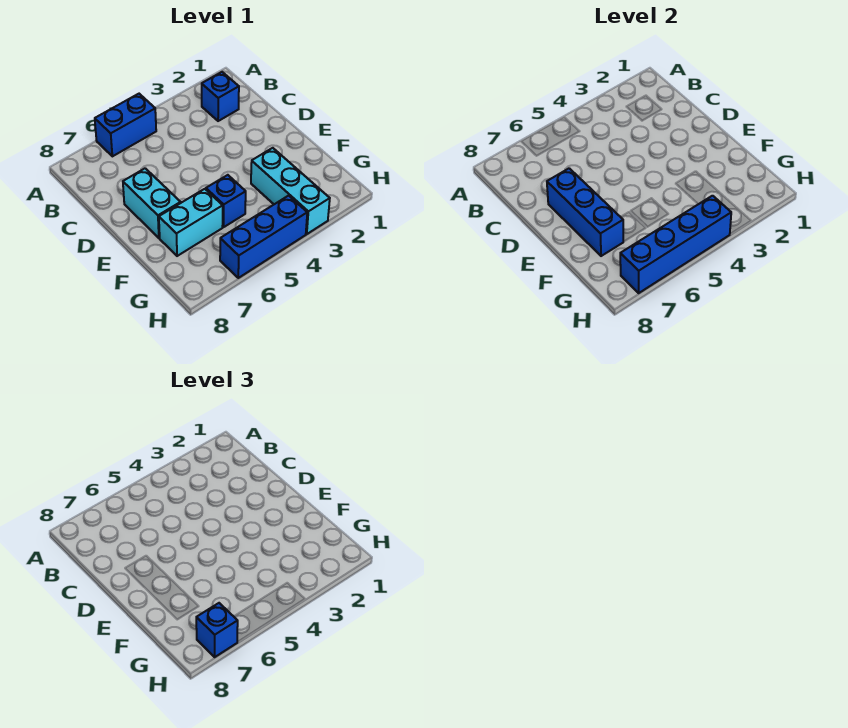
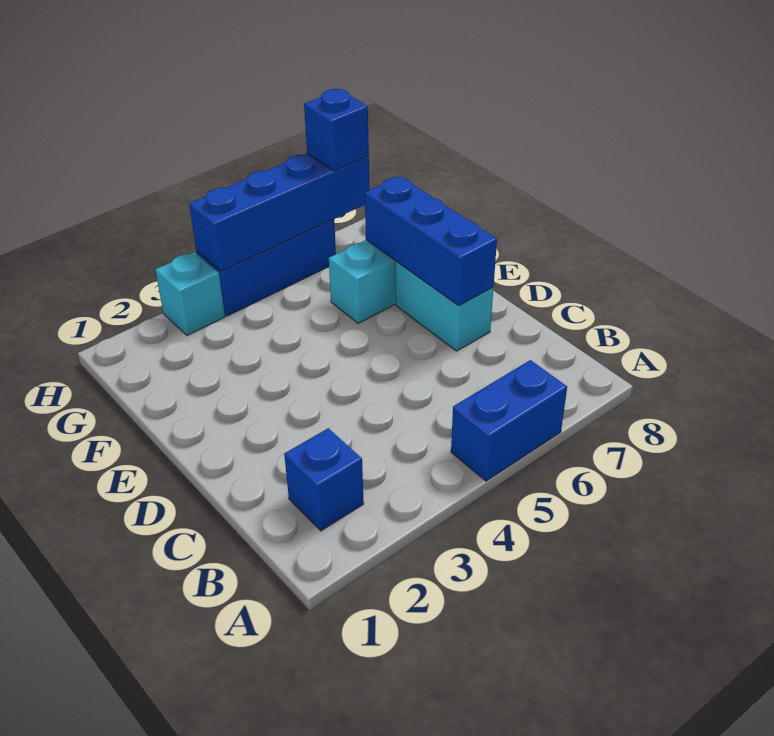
cyan brick F3:H3 level 1 -> cyan brick H3 level 1
blue brick F5 level 1 -> none

